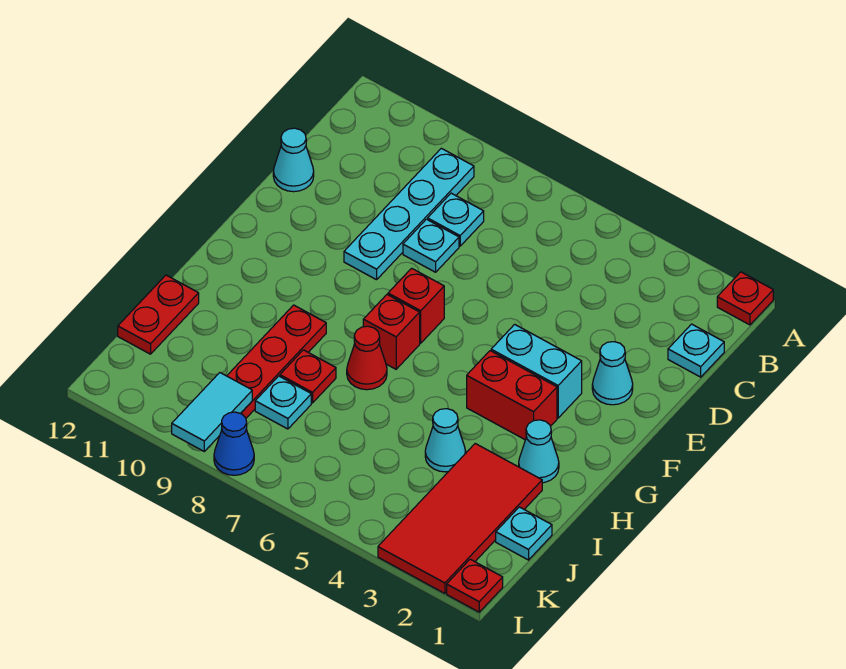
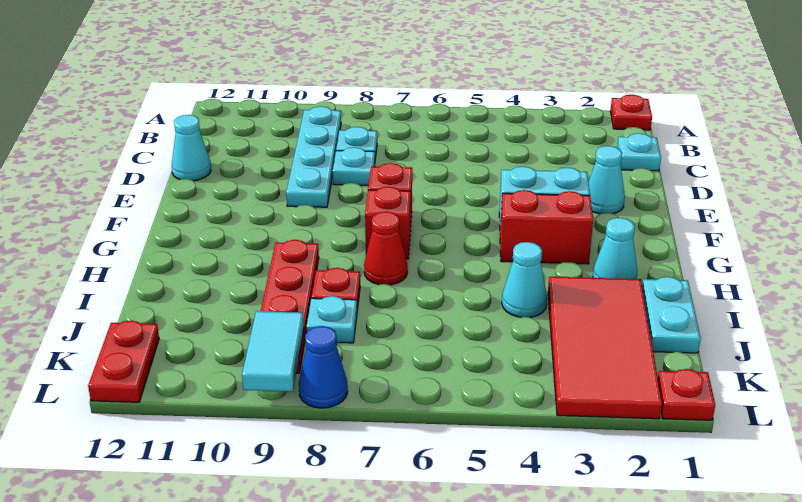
red plate I12:J12 level 1 -> red plate K12:L12 level 1
cyan plate J1 level 1 -> cyan plate I1:J1 level 1

